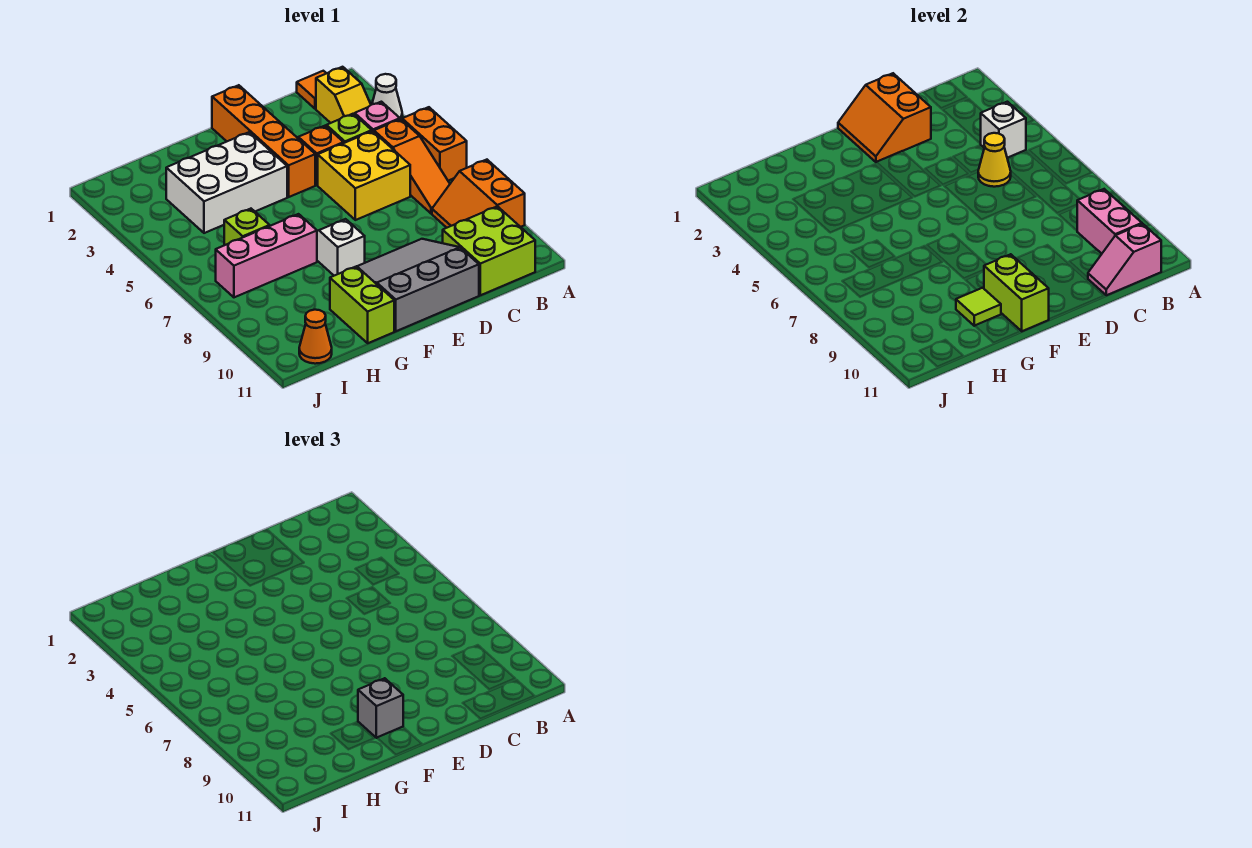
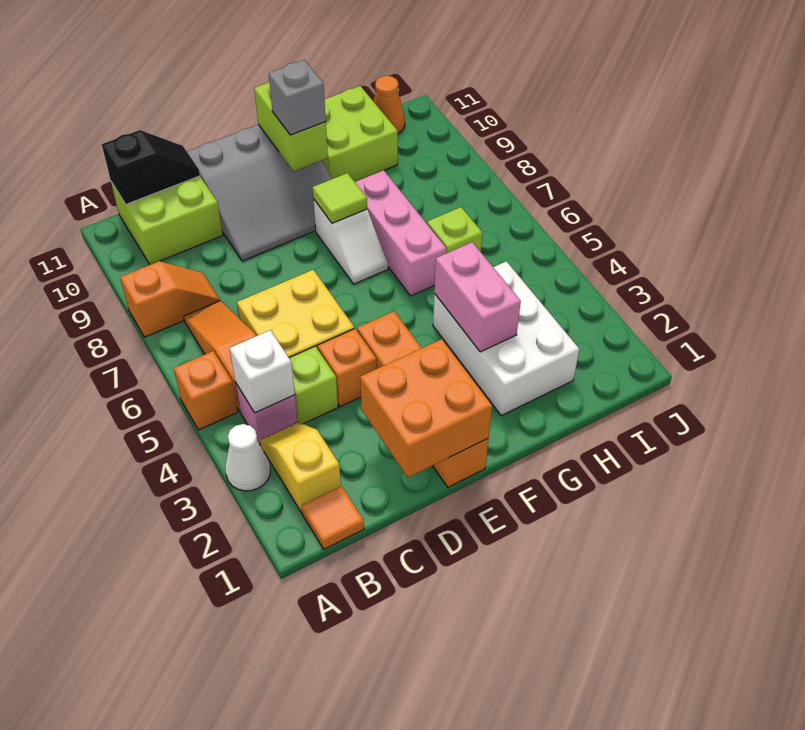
orange brick A5:A6 level 1 -> orange brick A5 level 1
orange slope A8:B9 level 1 top A -> orange slope A8:B8 level 1 top A
pink brick B9:B10 level 2 -> pink brick G3:G4 level 2
pink slope B11:C11 level 2 top B -> black slope B11:C11 level 2 top B
yellow cone C5 level 2 -> none
orange slope D1:E2 level 2 top D -> orange brick D1:E2 level 2
white brick F3:H4 level 1 -> white brick G2:H4 level 1
pink brick G7:I7 level 1 -> pink brick G6:G8 level 1
lime brick G10:G11 level 1 -> lime brick G10:H11 level 1
lime tile G10 level 2 -> lime tile F8 level 2

